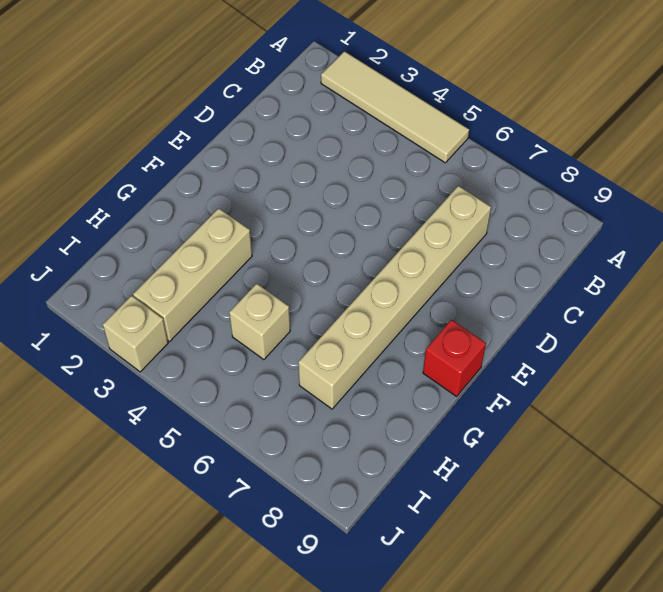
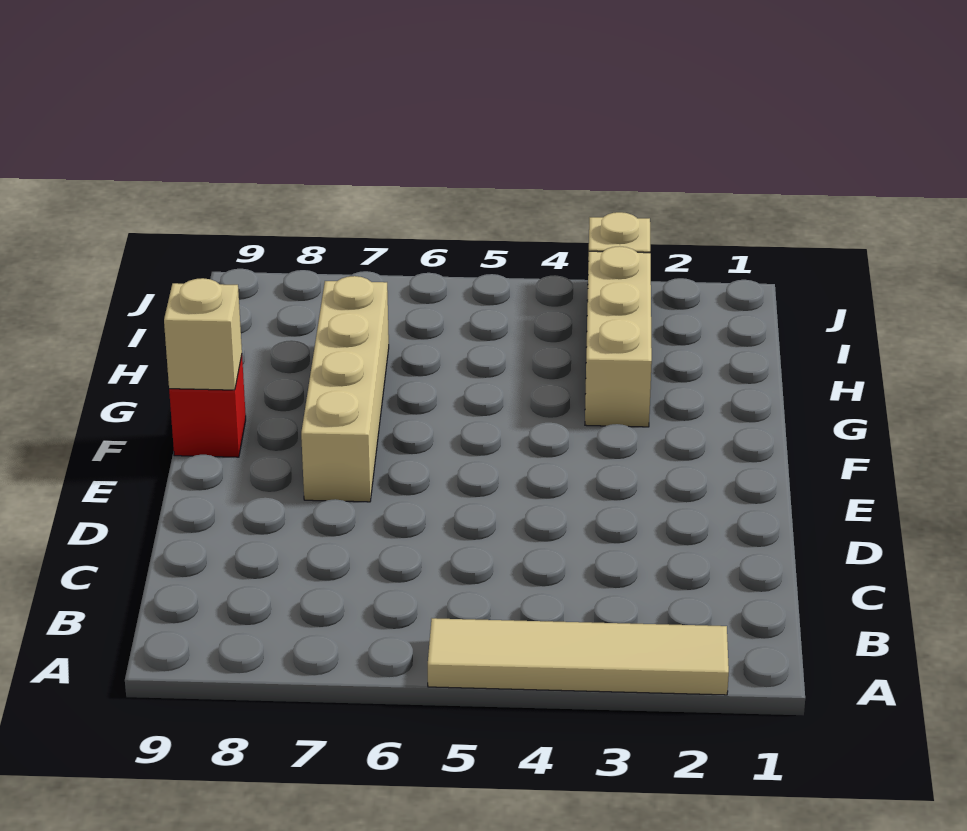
tan brick C7:H7 level 1 -> tan brick E7:H7 level 1
tan brick H5 level 1 -> tan brick F9 level 2

